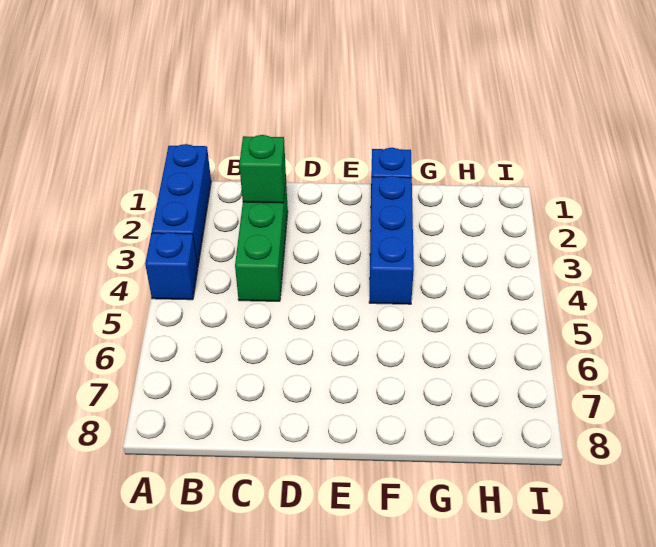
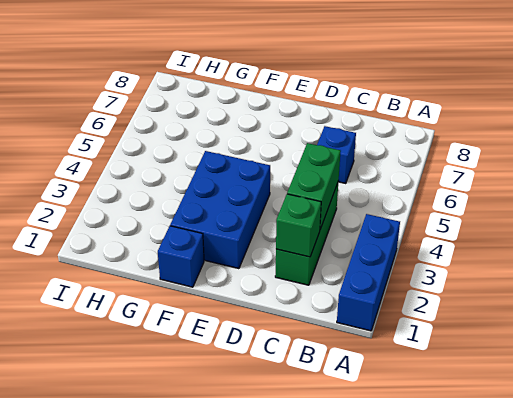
blue brick A4 level 1 -> blue brick C6 level 1
none -> green brick C3:C4 level 2
blue brick F2:F4 level 1 -> blue brick E2:F4 level 1

